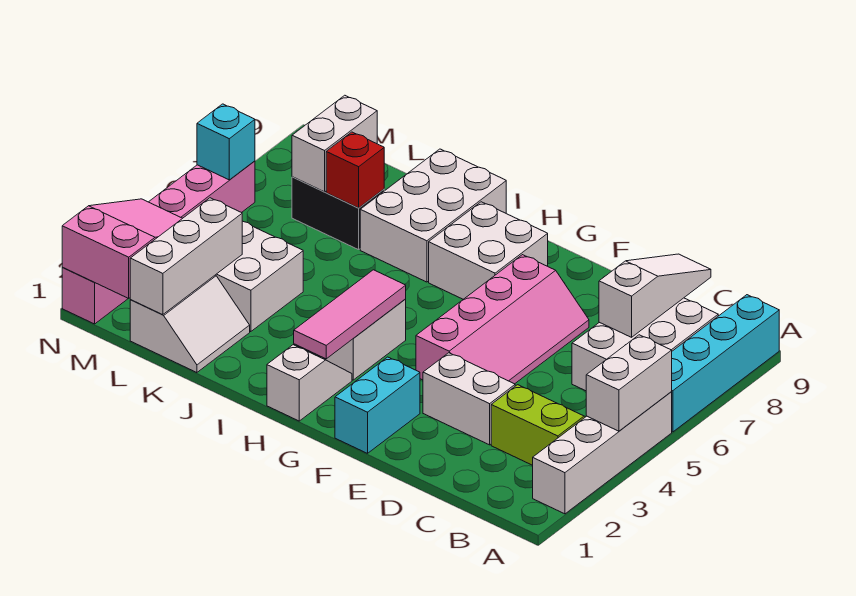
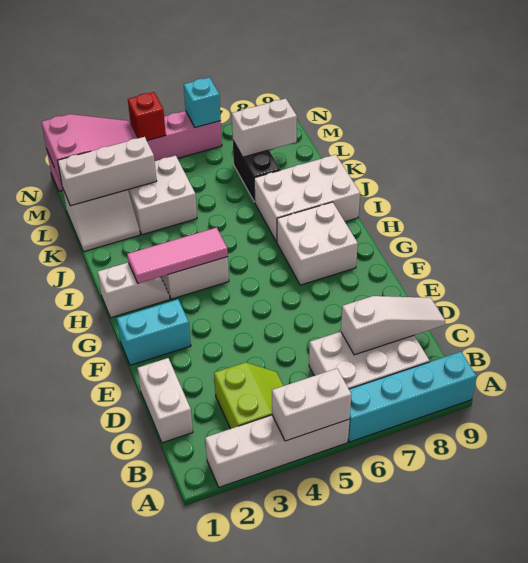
white brick D3:E3 level 1 -> white brick C1:D1 level 1
pink slope E4:F7 level 1 top F -> none
red brick K7 level 2 -> red brick N4 level 2

